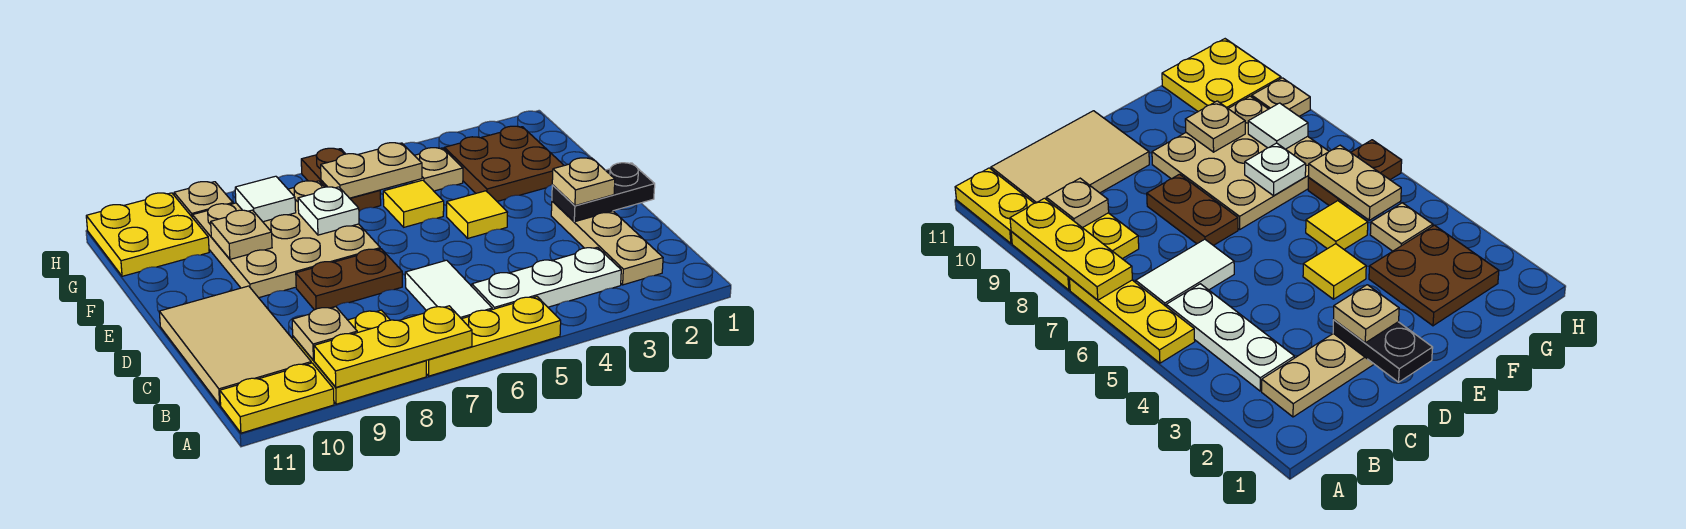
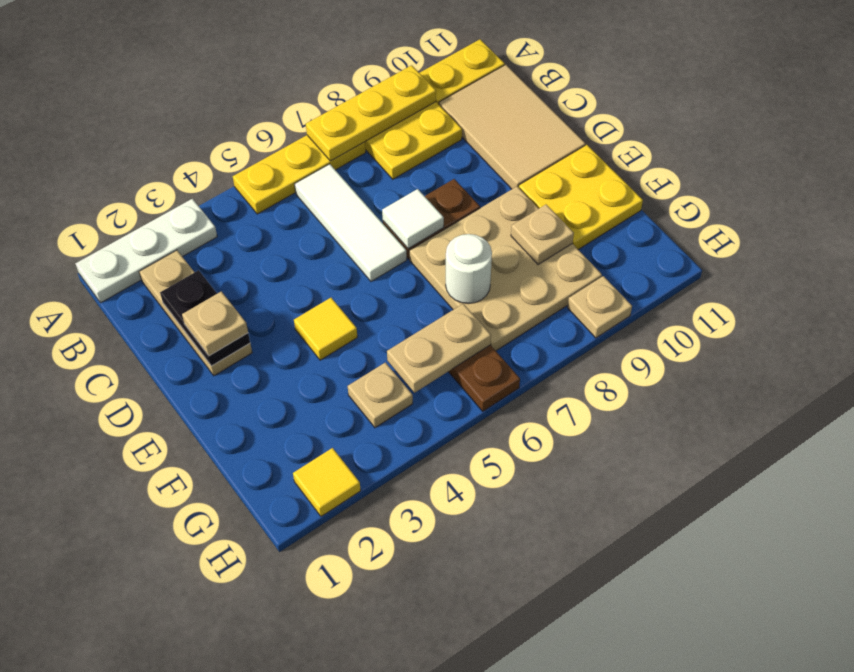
white plate B3:B5 level 1 -> white plate A1:A3 level 1
white tile B6:C6 level 1 -> white tile B6:D6 level 1
tan plate B9 level 2 -> none
black plate D1:D2 level 2 -> black plate C2:D2 level 2
brown plate F2:G3 level 1 -> none
yellow tile F5 level 1 -> yellow tile H2 level 1
white plate F7 level 2 -> white round brick F7 level 2
white tile G8 level 2 -> white tile D7 level 2
yellow plate G10:H11 level 1 -> yellow plate E10:F11 level 1

